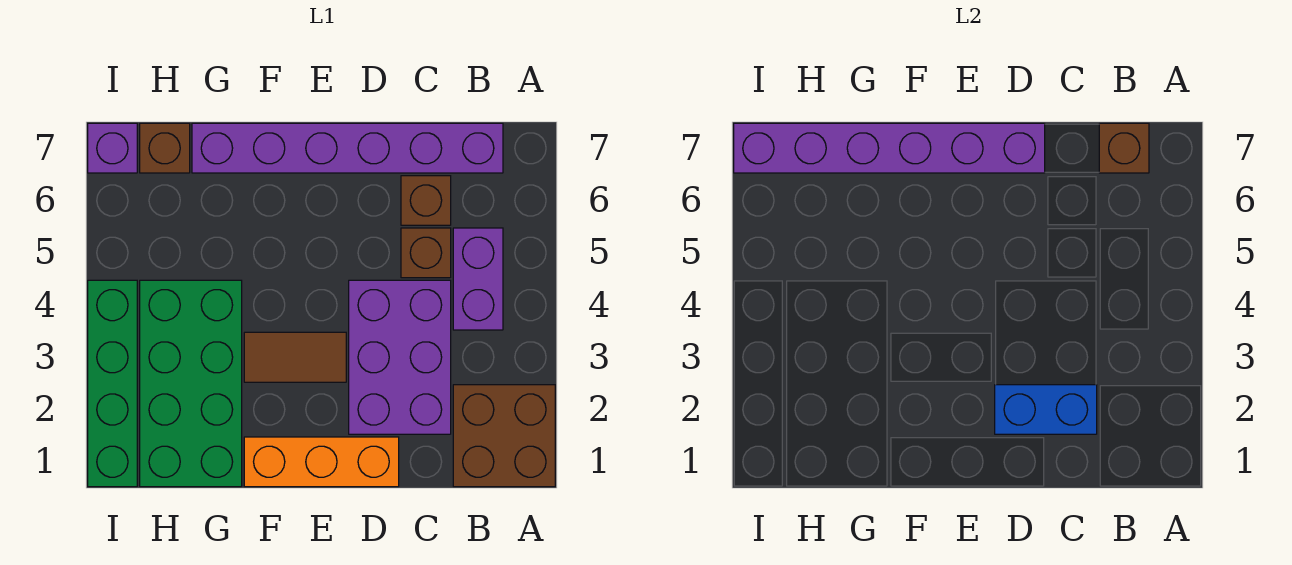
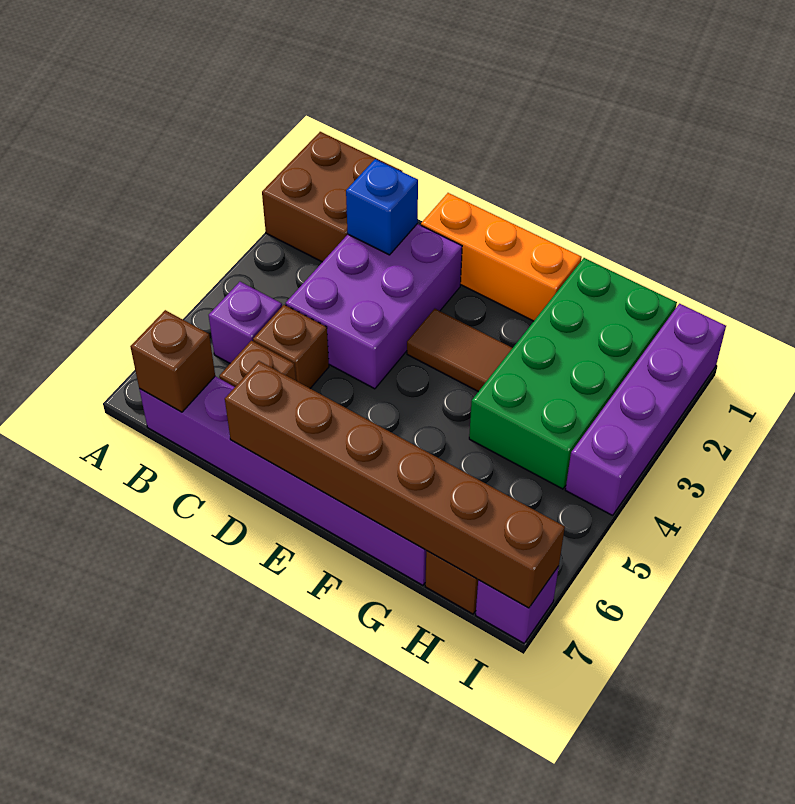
purple brick B4:B5 level 1 -> purple brick B5 level 1
blue brick C2:D2 level 2 -> blue brick C2 level 2
purple brick D7:I7 level 2 -> brown brick D7:I7 level 2
green brick I1:I4 level 1 -> purple brick I1:I4 level 1

